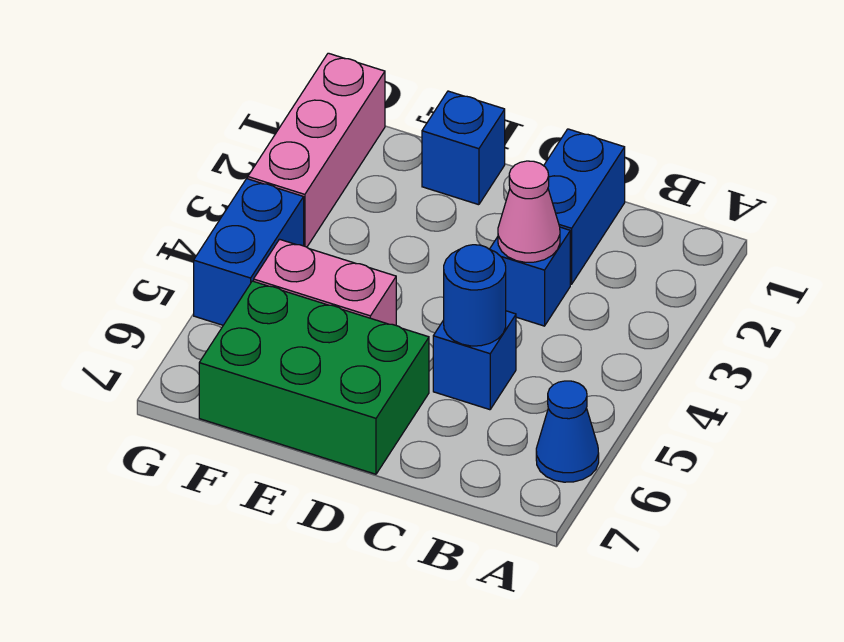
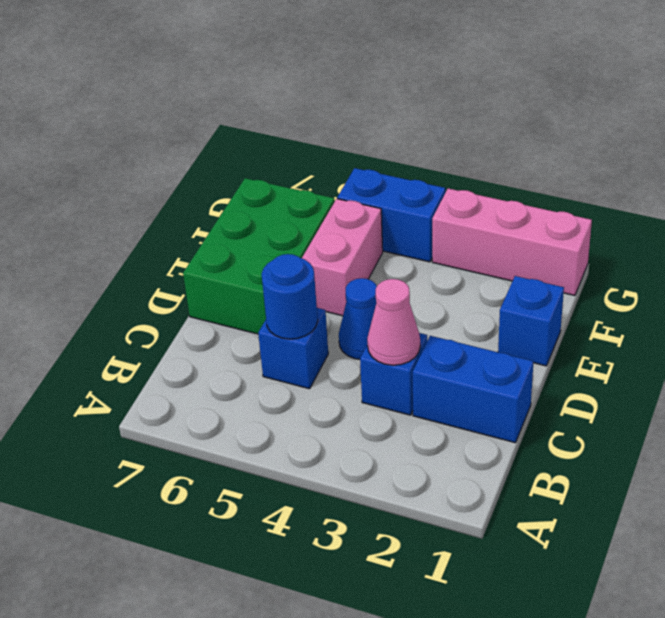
blue cone A6 level 1 -> blue cone D4 level 1

